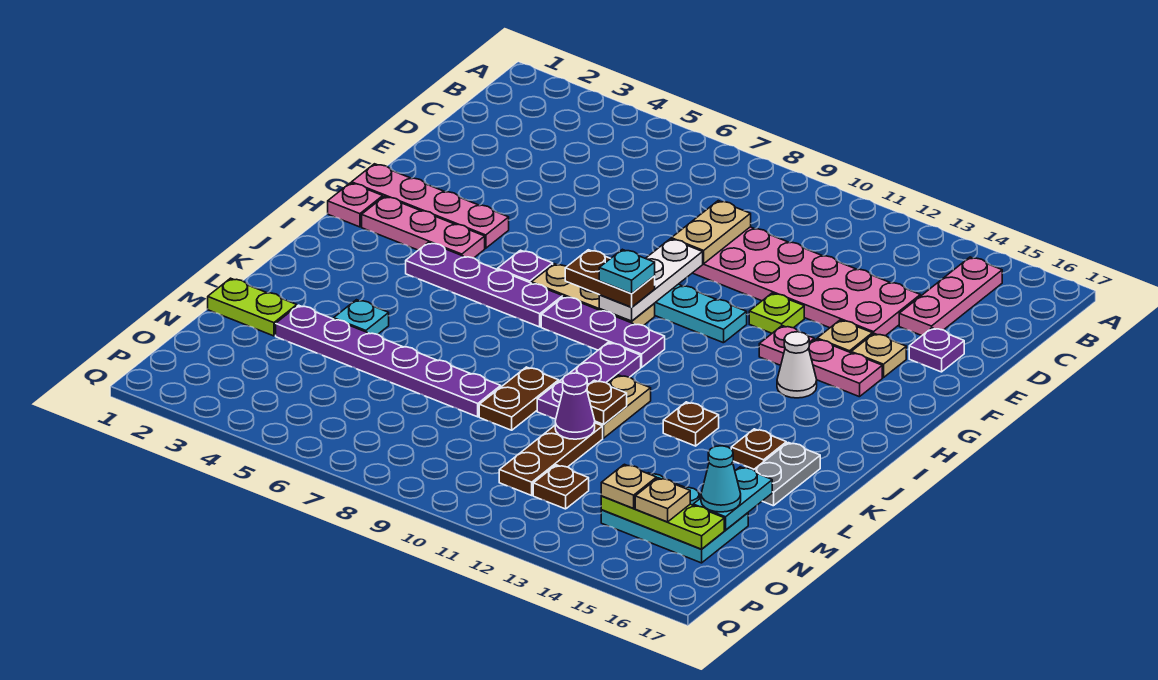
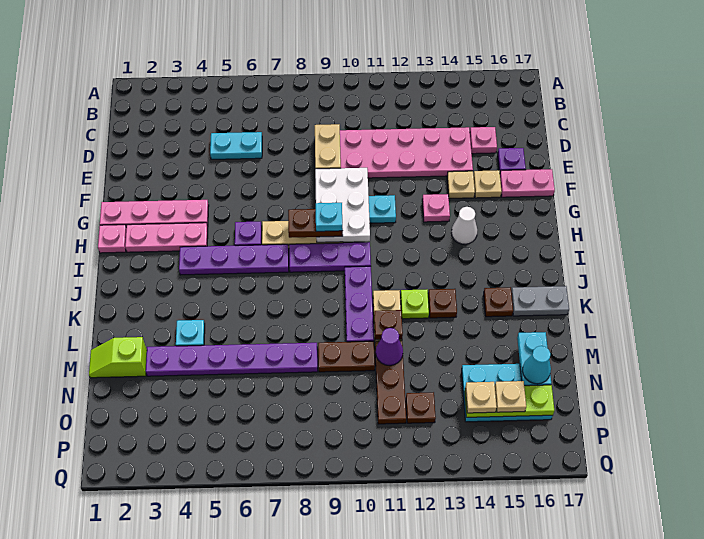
pink plate B15:D15 level 1 -> pink plate D15 level 1
none -> cyan plate D5:D6 level 1
white plate F9:H9 level 2 -> white plate F9:H10 level 2
lime plate F12 level 1 -> lime plate K12 level 1
pink plate G14:G15 level 1 -> pink plate F16:F17 level 1
grey plate K16:L16 level 1 -> grey plate K16:K17 level 1
brown plate L9:M9 level 1 -> brown plate M9:M10 level 1
lime plate M1:M2 level 1 -> lime slope M1:M2 level 1 top 2

